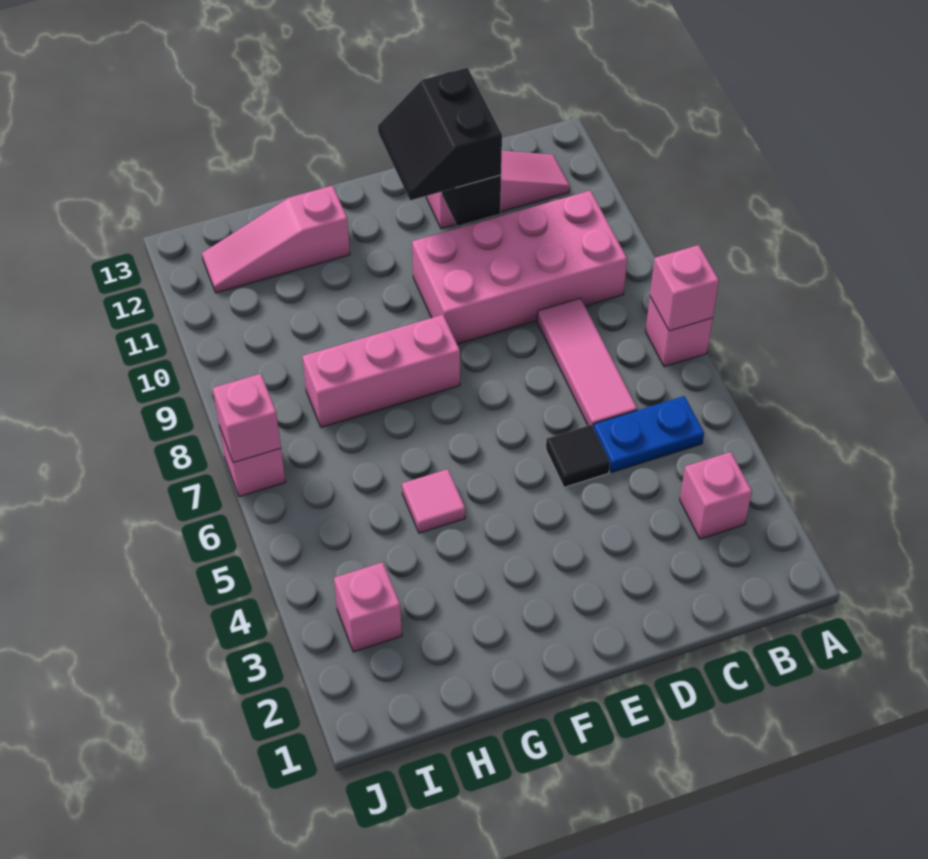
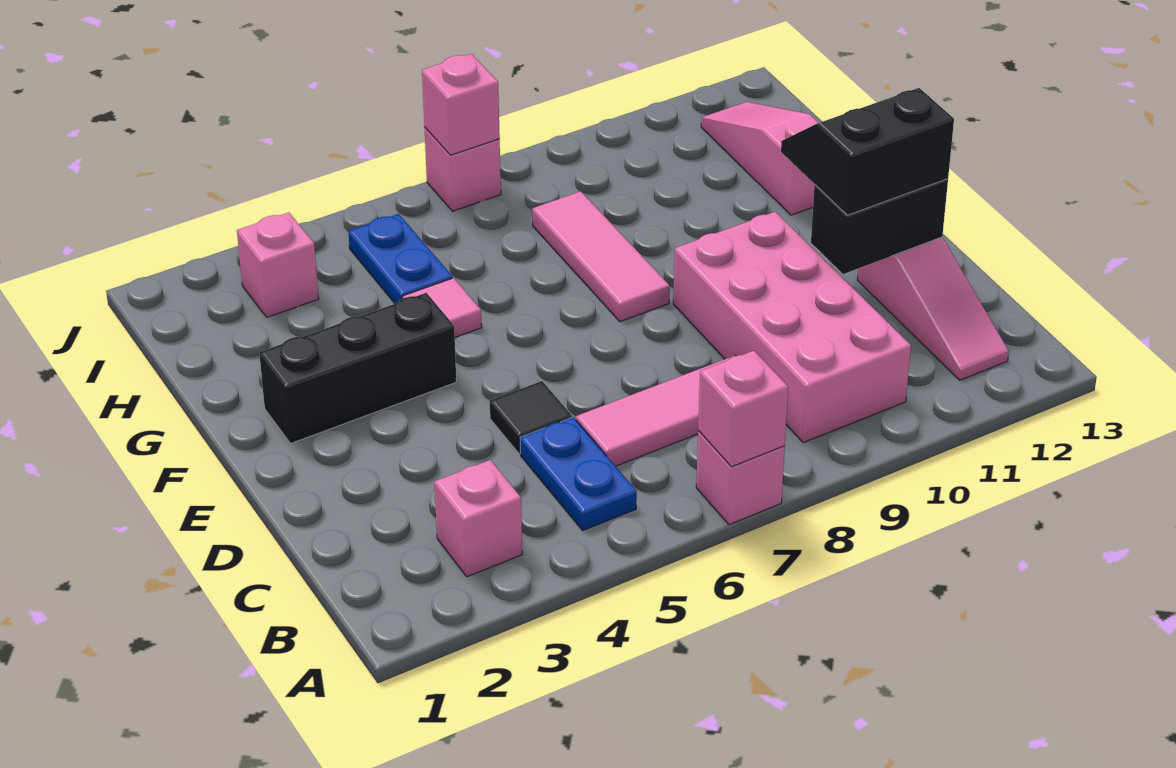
none -> black brick F2:F4 level 1
pink brick F8:H8 level 1 -> pink tile F8:H8 level 1
none -> blue plate H5:I5 level 1

